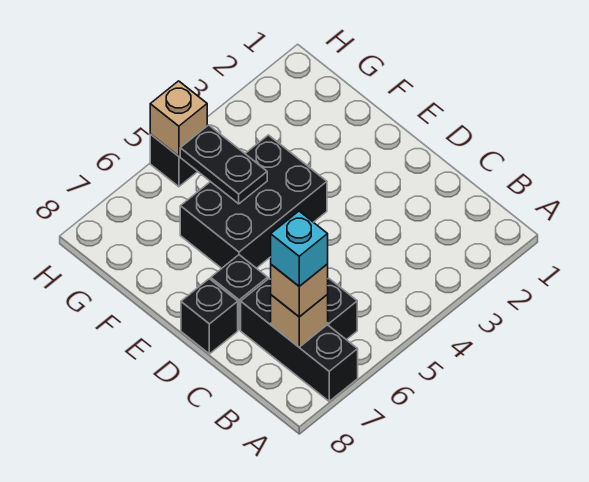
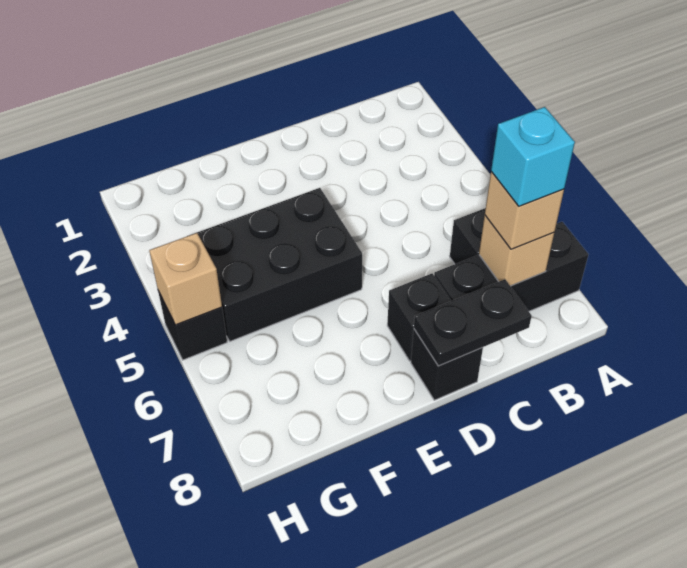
black brick E4:F6 level 1 -> black brick E4:G5 level 1
black plate F5:G5 level 2 -> black plate C8:D8 level 2

